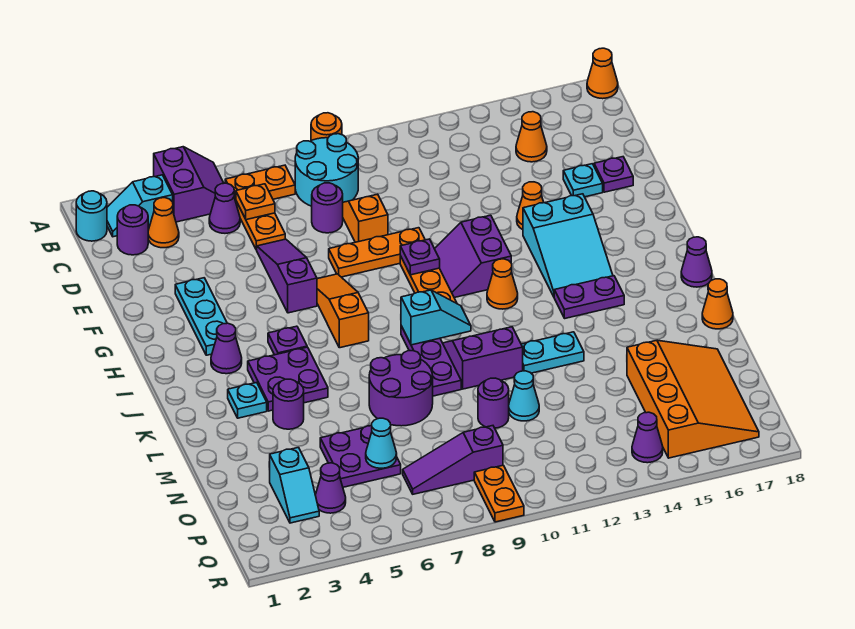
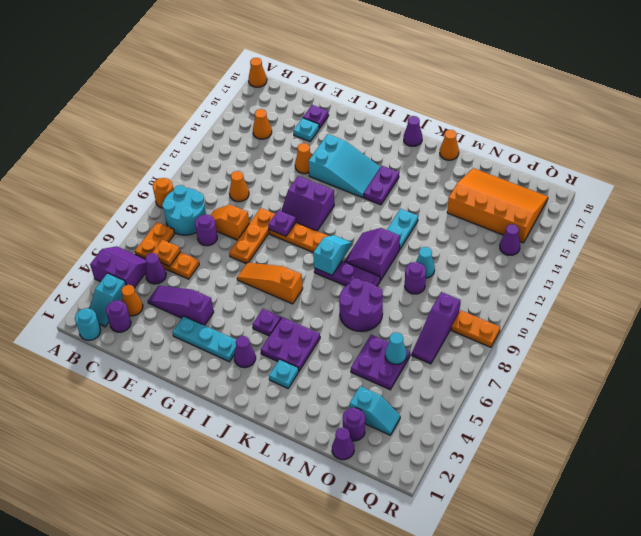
purple slope E6:G6 level 1 top G -> purple slope D4:F4 level 1 top F
orange cone I12 level 1 -> orange cone D11 level 1
purple round brick L4 level 1 -> purple round brick O2 level 1
purple cone P4 level 1 -> purple cone O1 level 1

